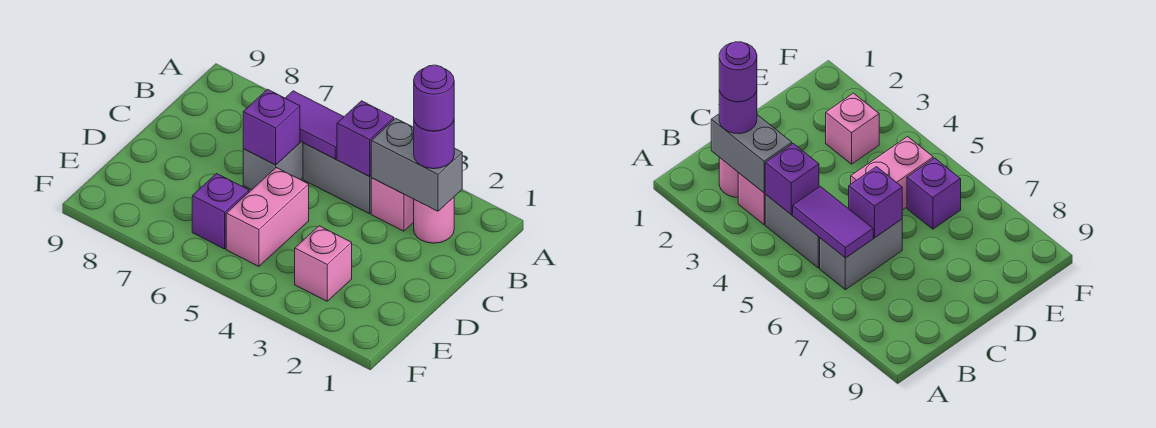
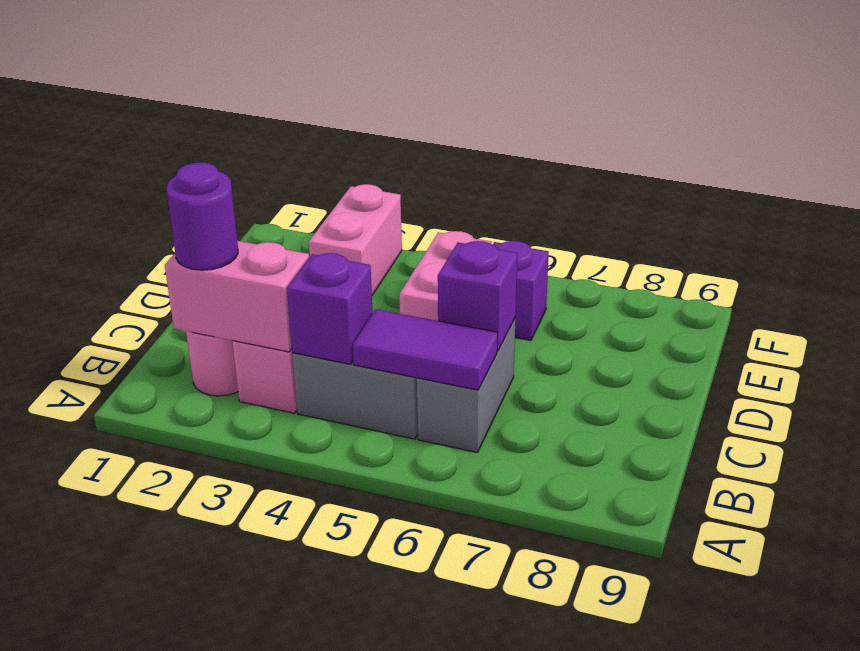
grey brick B2:B3 level 2 -> pink brick B2:B3 level 2
purple round brick B2 level 4 -> none
pink brick E3 level 1 -> pink brick E3:F3 level 1

